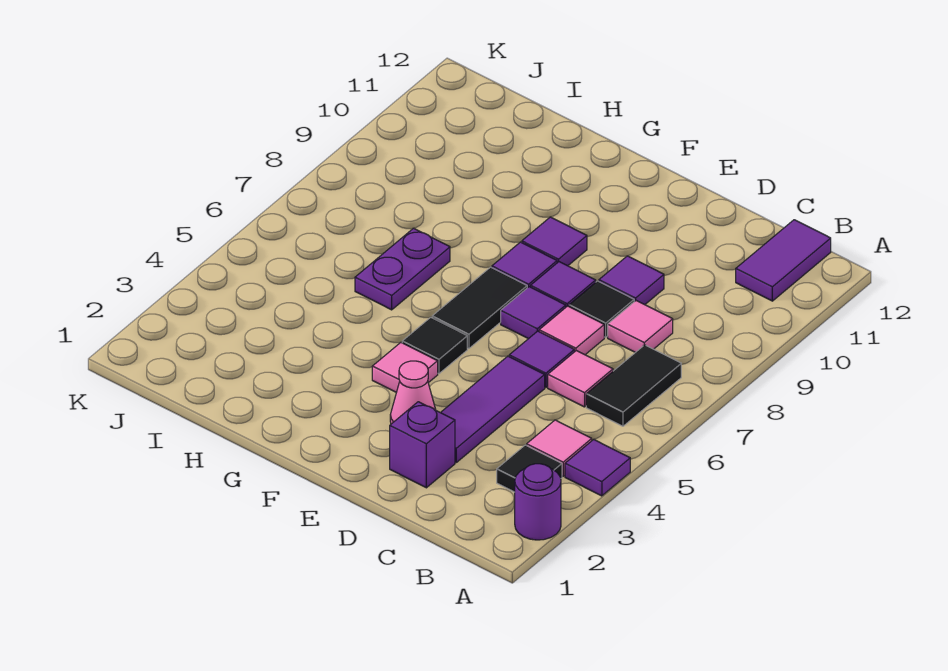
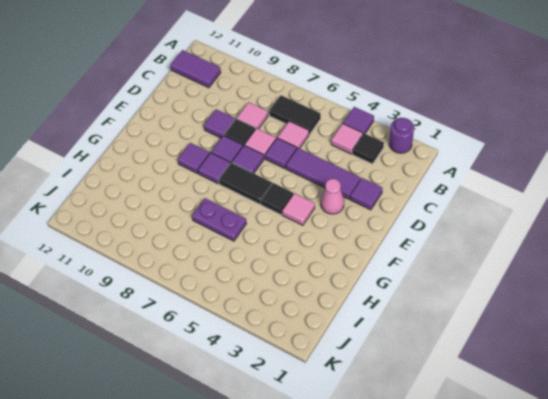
purple brick D2 level 1 -> purple tile D2 level 1

